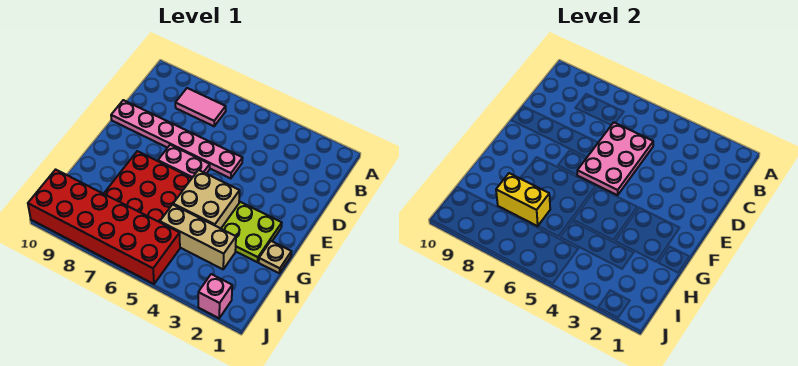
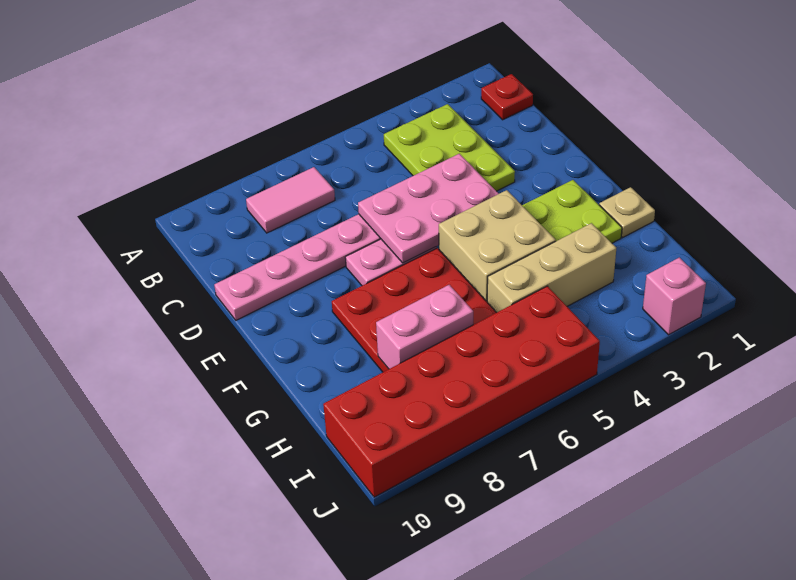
none -> red plate B1 level 1
none -> lime plate B3:D4 level 1
pink plate C5:E6 level 2 -> pink plate D4:E6 level 2
yellow brick H7:H8 level 2 -> pink brick H7:H8 level 2

